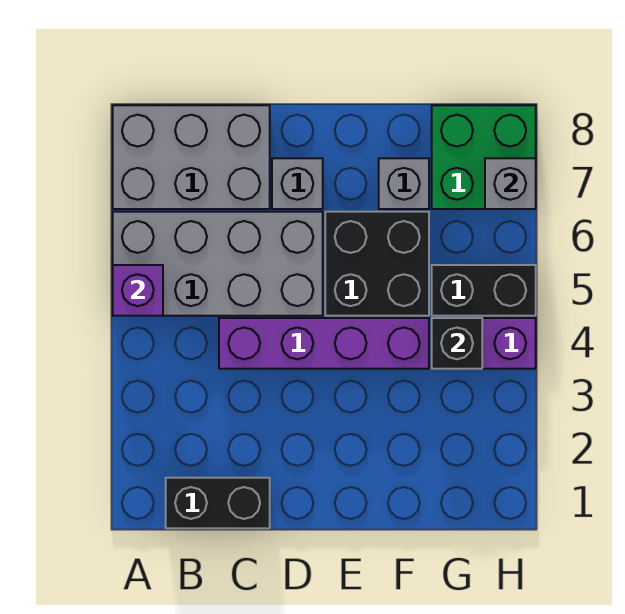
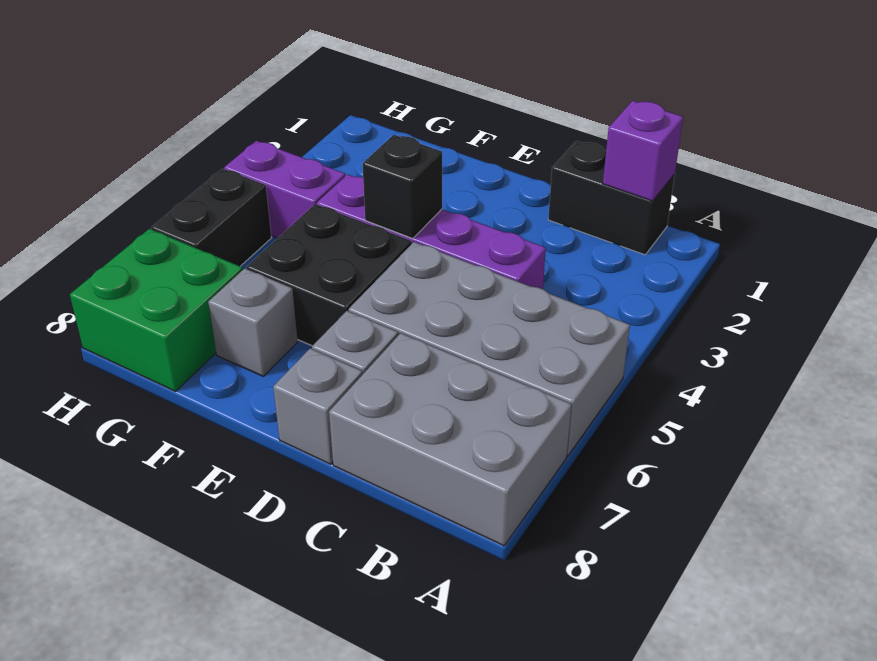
purple brick A5 level 2 -> purple brick B1 level 2
black brick G4 level 2 -> black brick E4 level 2
black brick G5:H5 level 1 -> black brick H5:H6 level 1
grey brick H7 level 2 -> grey brick D8 level 1

